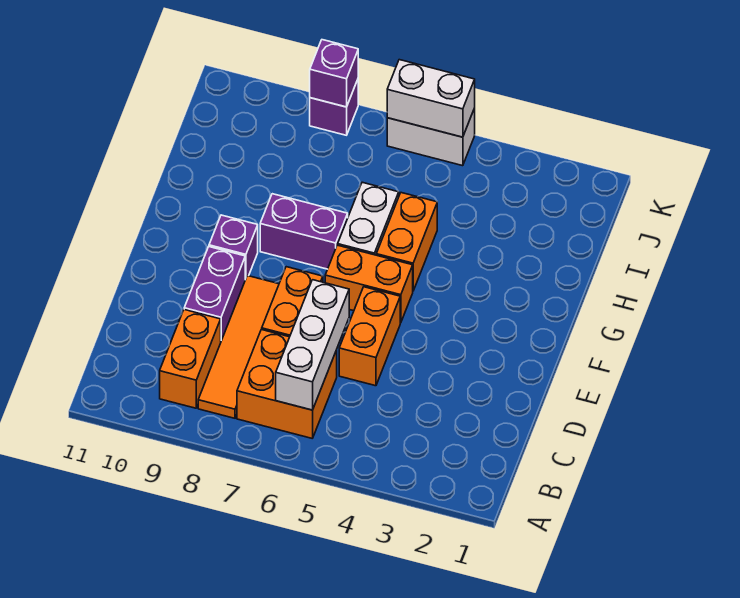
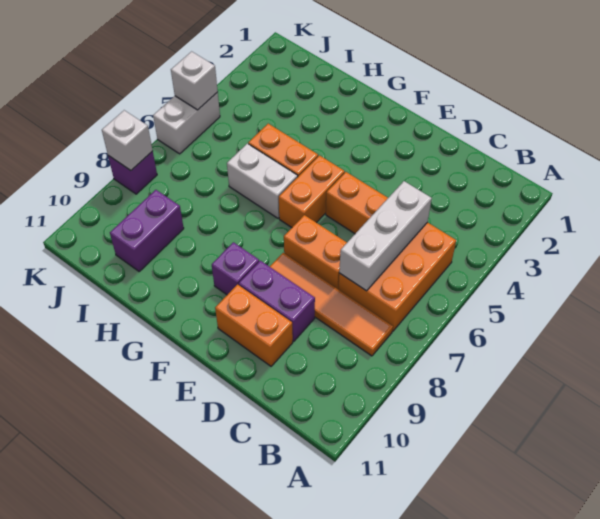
orange brick B6:C7 level 1 -> orange brick B5:C7 level 1
white brick B6:D6 level 2 -> white brick C5:C7 level 2
orange brick B9:C9 level 1 -> orange brick D10:E10 level 1
purple brick G7:G8 level 1 -> purple brick I9:I10 level 1
white brick K5:K6 level 2 -> white brick K5 level 2
purple brick K8 level 2 -> white brick K8 level 2

